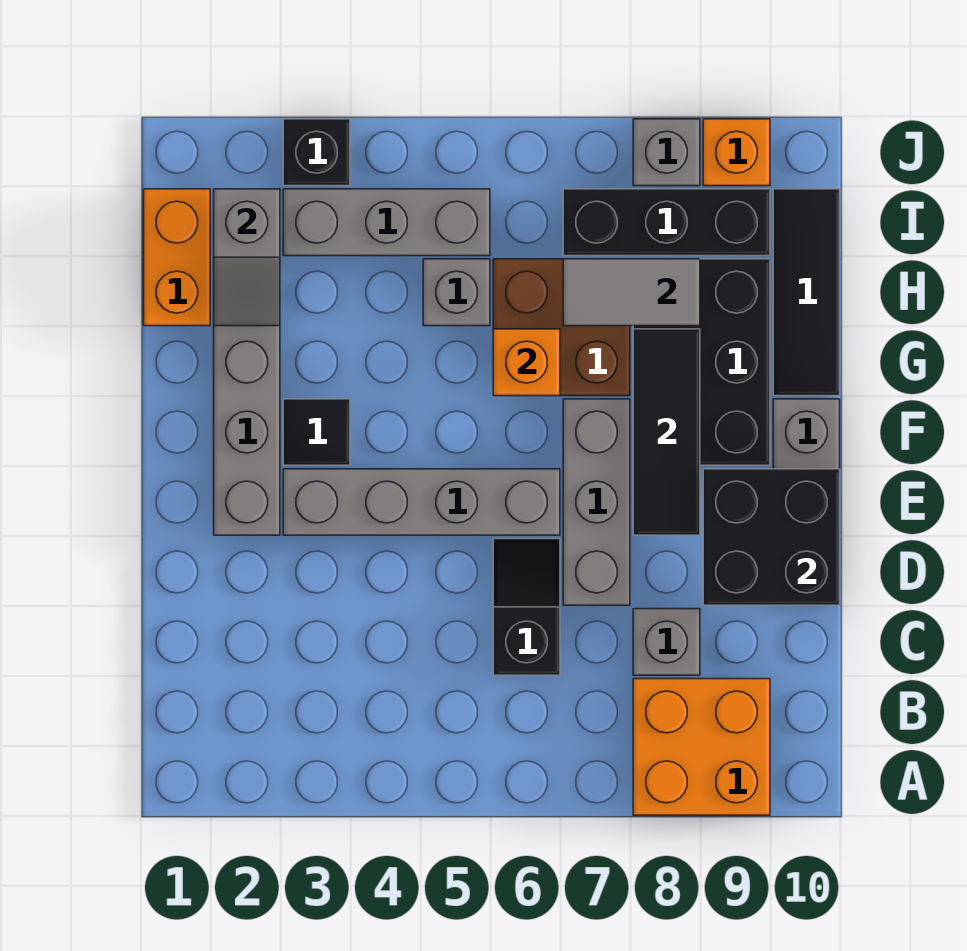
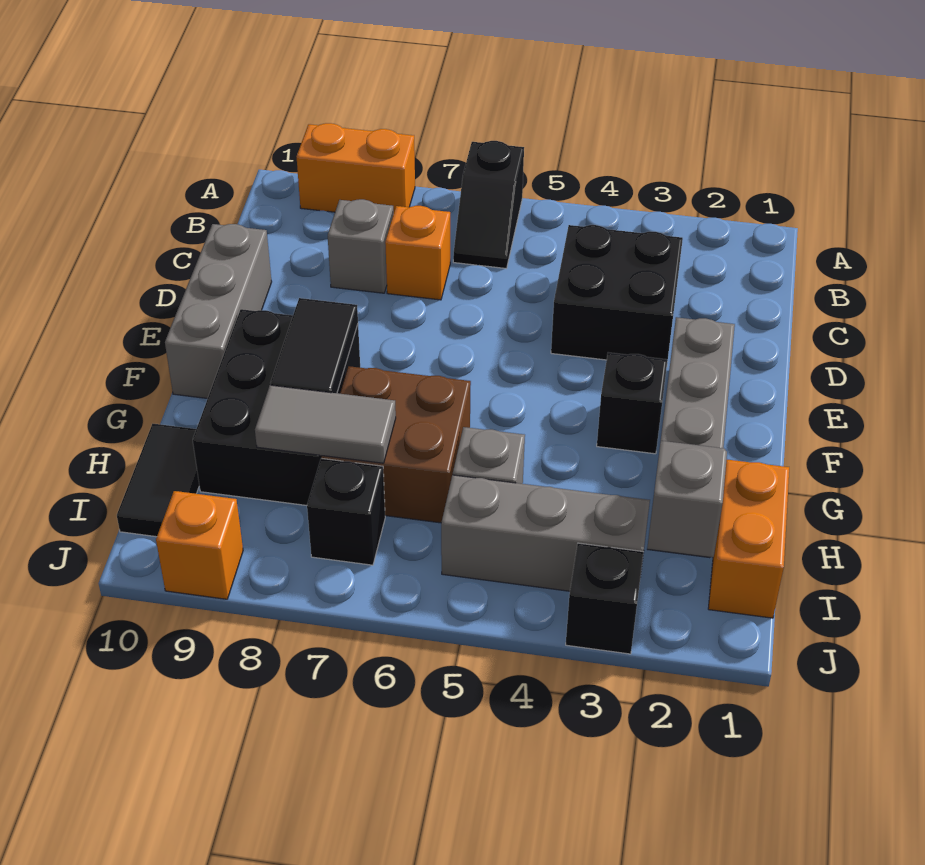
orange brick A8:B9 level 1 -> orange brick A8:A9 level 1
black slope C6:D6 level 1 top C -> black slope A6:B6 level 1 top A
grey brick D7:F7 level 1 -> none
black brick D9:E10 level 2 -> black brick C3:D4 level 1
grey brick E3:E6 level 1 -> none
black tile E8:G8 level 2 -> black tile F8:G8 level 2
black tile F3 level 1 -> black brick F3 level 1
orange brick G6 level 2 -> orange brick C7 level 1
black tile G10:I10 level 1 -> black tile H10:I10 level 1
black brick I7:I9 level 1 -> black brick I7 level 1
grey brick J8 level 1 -> none

